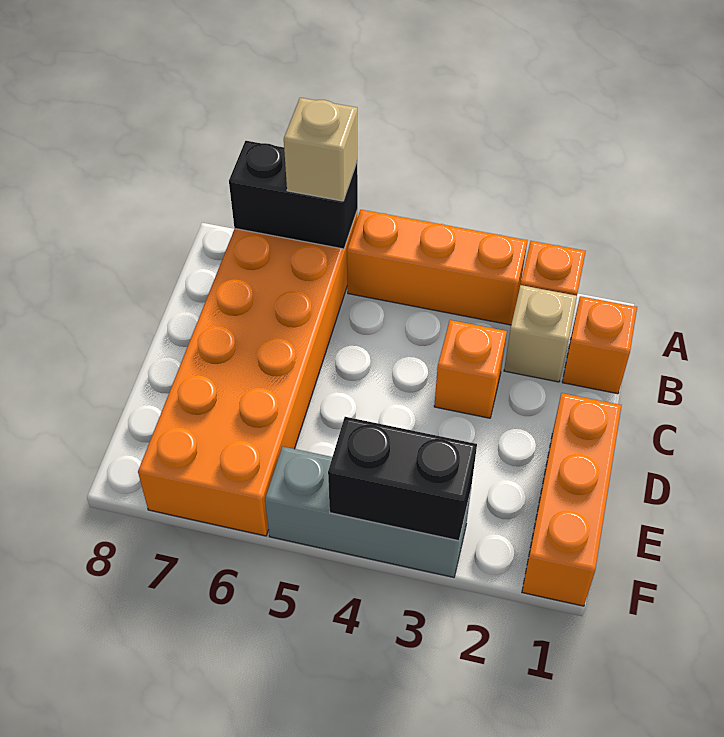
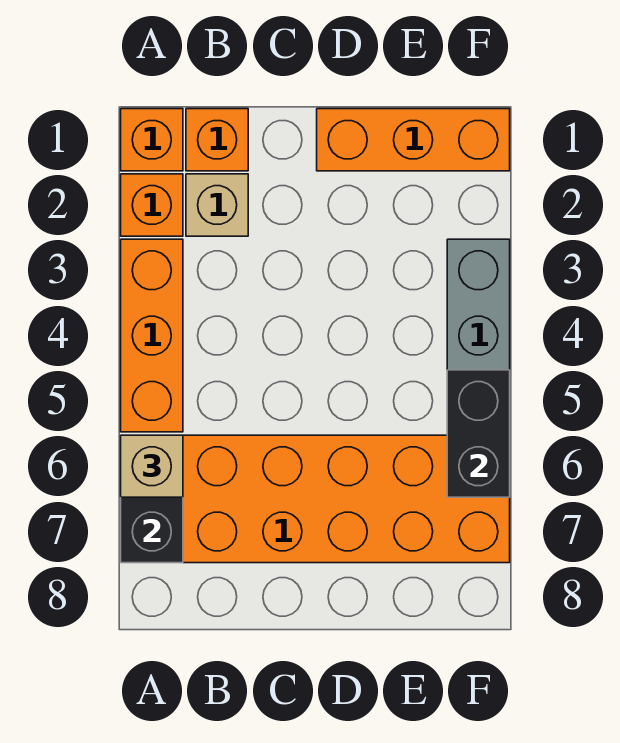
orange brick C3 level 1 -> orange brick A1 level 1
black brick F3:F4 level 2 -> black brick F5:F6 level 2

